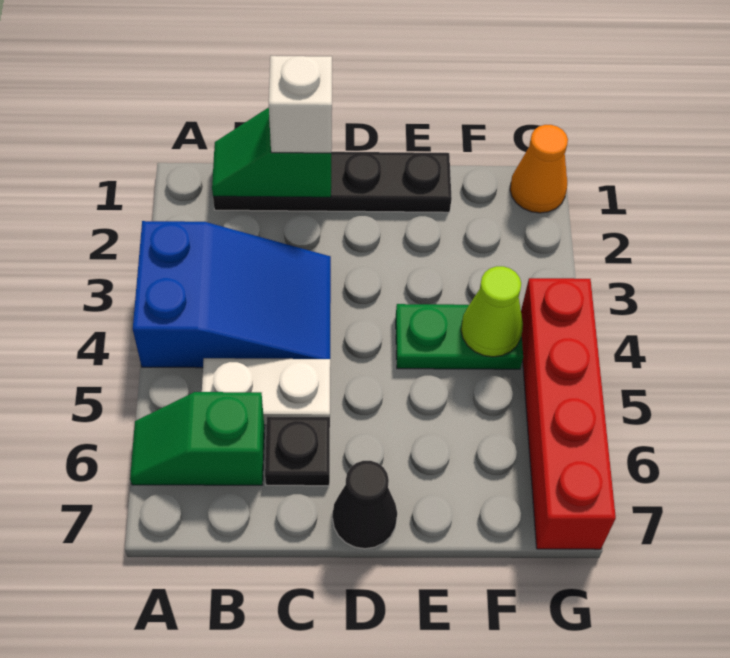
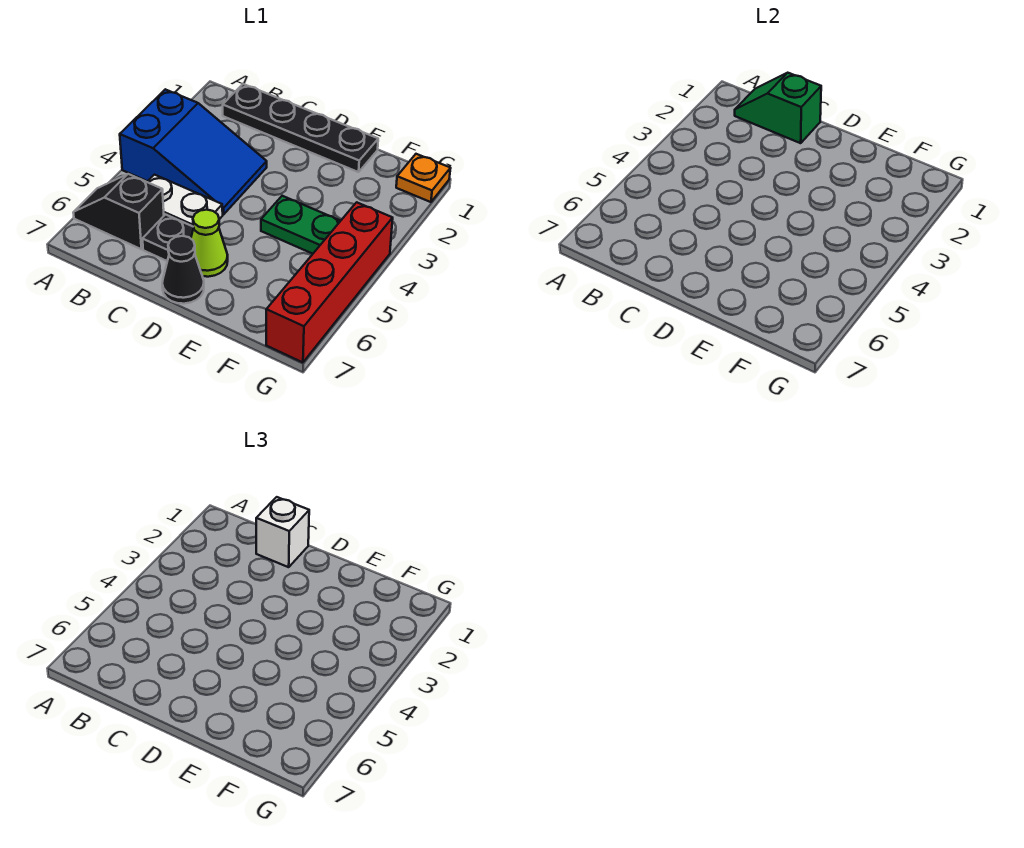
green slope A6:B6 level 1 top B -> black slope A6:B6 level 1 top B
lime cone F4 level 2 -> lime cone D6 level 1
orange cone G1 level 1 -> orange plate G1 level 1

